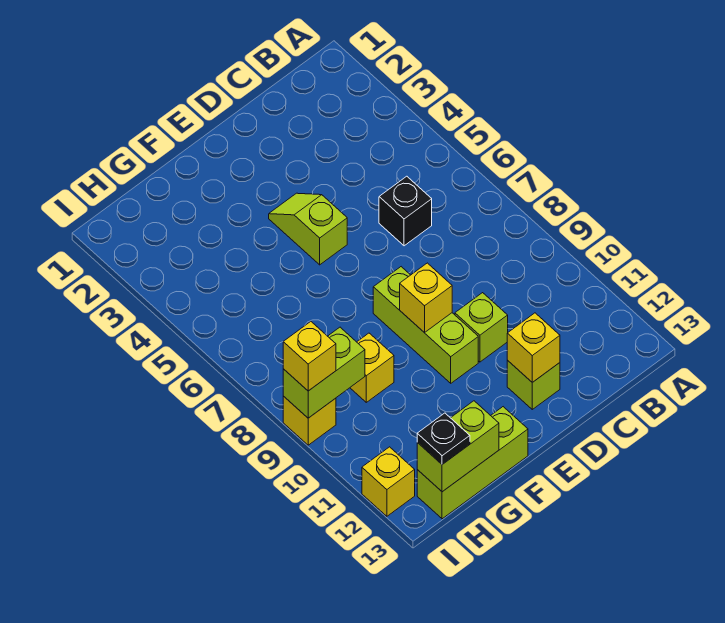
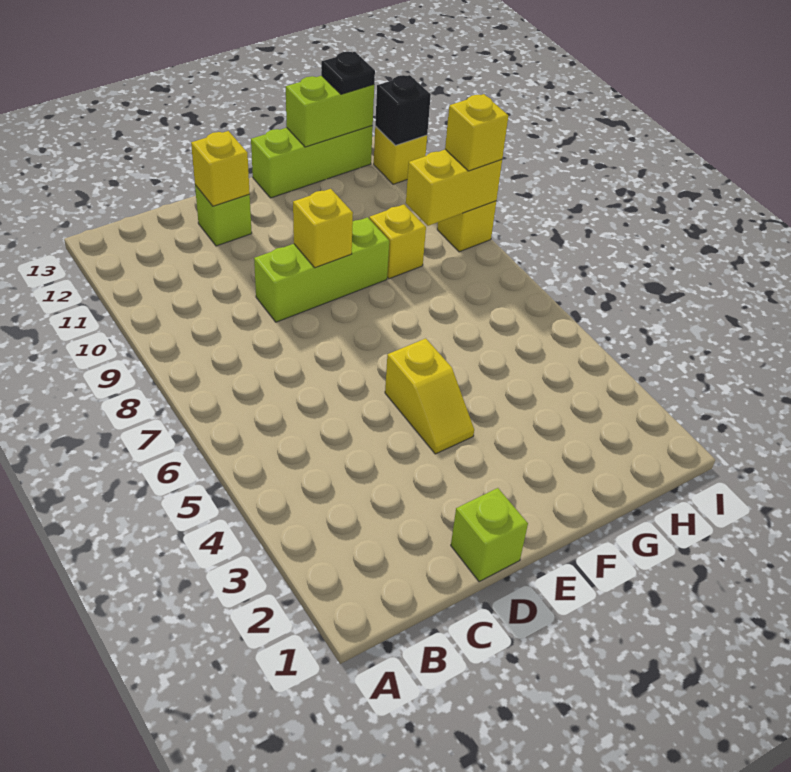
black brick C6 level 1 -> black brick I12 level 2
lime brick D10 level 1 -> lime brick D1 level 1
lime slope E4:E5 level 1 top 5 -> yellow slope E4:E5 level 1 top 5
lime brick E8:E10 level 1 -> lime brick D9:F9 level 1
lime brick H9:I9 level 2 -> yellow brick H9:I9 level 2

